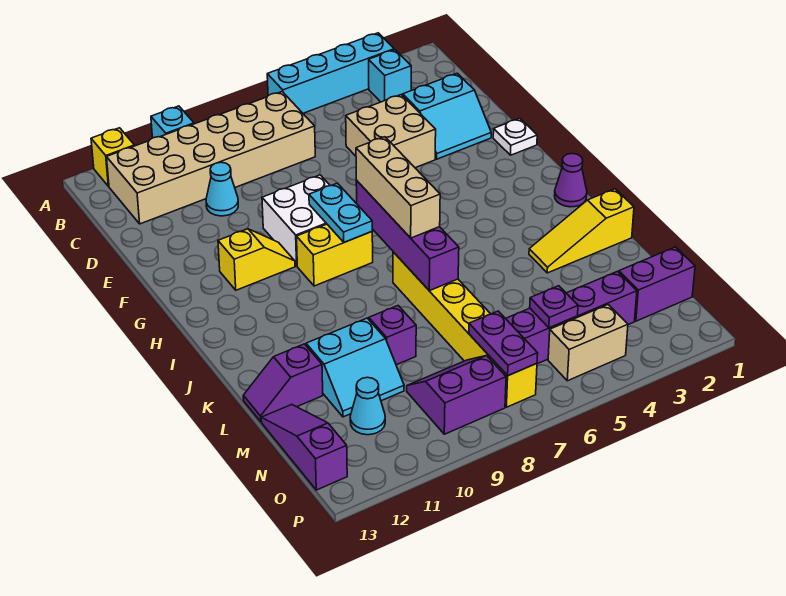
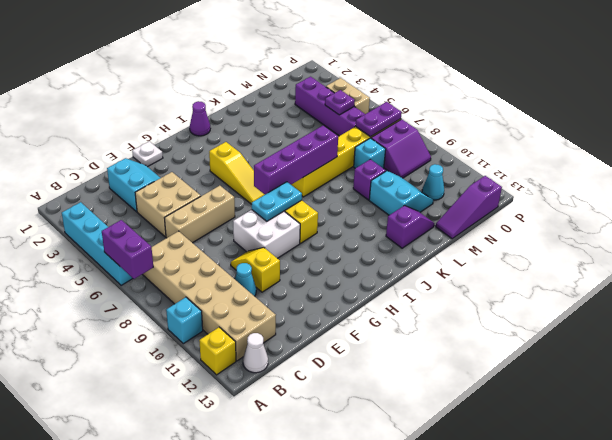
cyan brick B3 level 1 -> cyan brick M8 level 1
none -> white cone B13 level 1
yellow slope G10:G11 level 1 top 11 -> yellow slope E9:E10 level 1 top 10
tan brick H7:J7 level 3 -> tan brick D6:F6 level 1
yellow slope K1:K3 level 1 top 1 -> yellow slope H4:H6 level 1 top 4
purple slope L12:L13 level 1 top 12 -> purple slope K12:L12 level 1 top K
purple brick N1:N2 level 1 -> purple brick A6:A7 level 2
purple slope N8:O9 level 1 top O -> purple slope N8:O9 level 1 top 8

